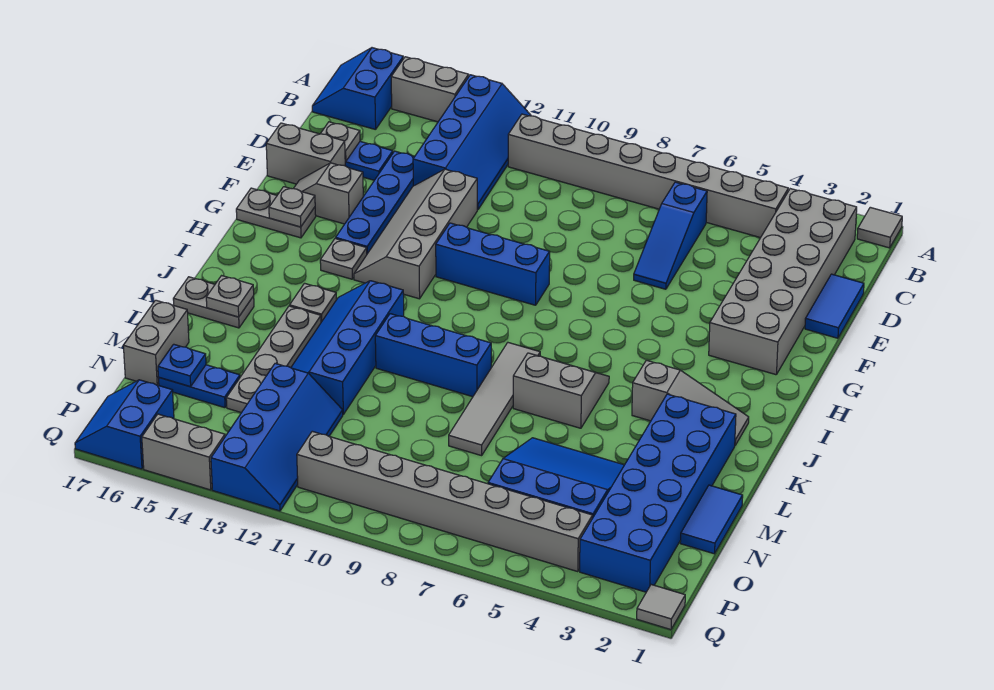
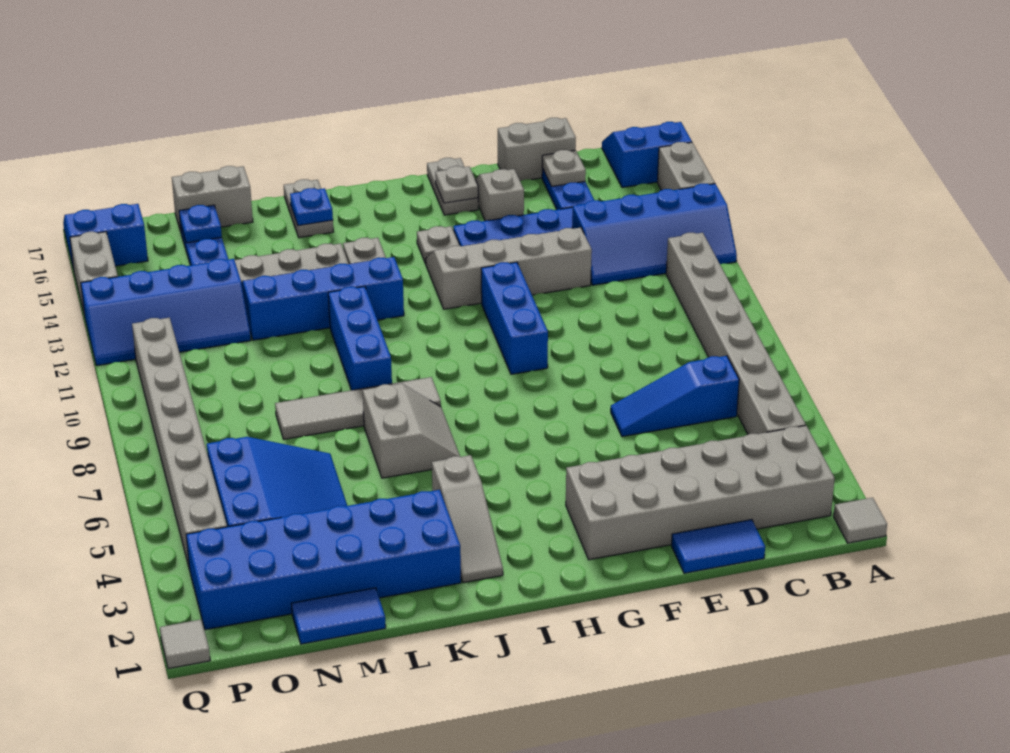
grey brick E16:E17 level 1 -> grey brick D17:E17 level 1
grey plate K16 level 2 -> blue plate K16 level 2

